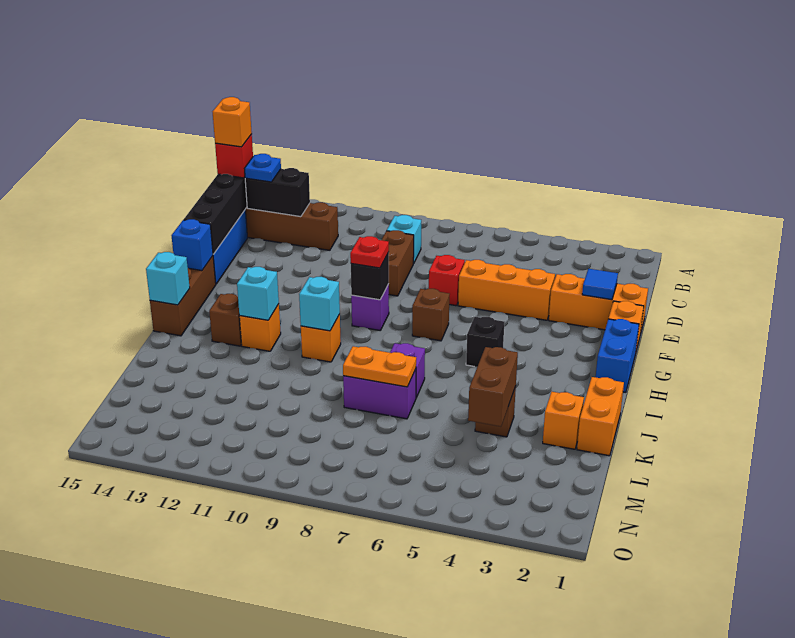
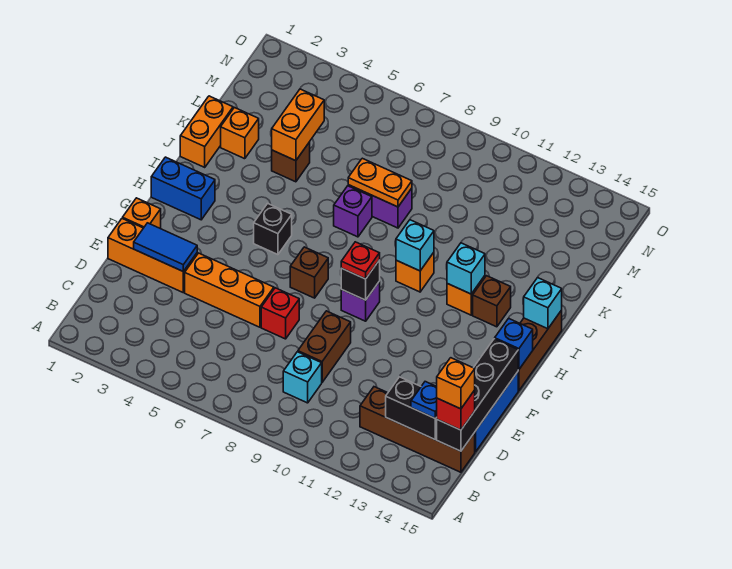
blue tile E2 level 2 -> blue tile E2:E3 level 2
blue brick G1:H1 level 1 -> blue brick H1:H2 level 1
brown brick K4:L4 level 2 -> orange brick K4:L4 level 2

